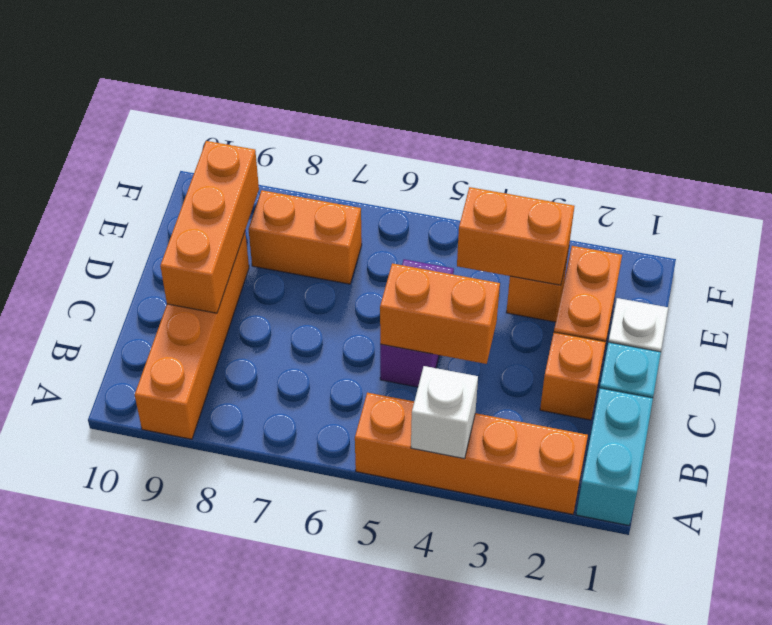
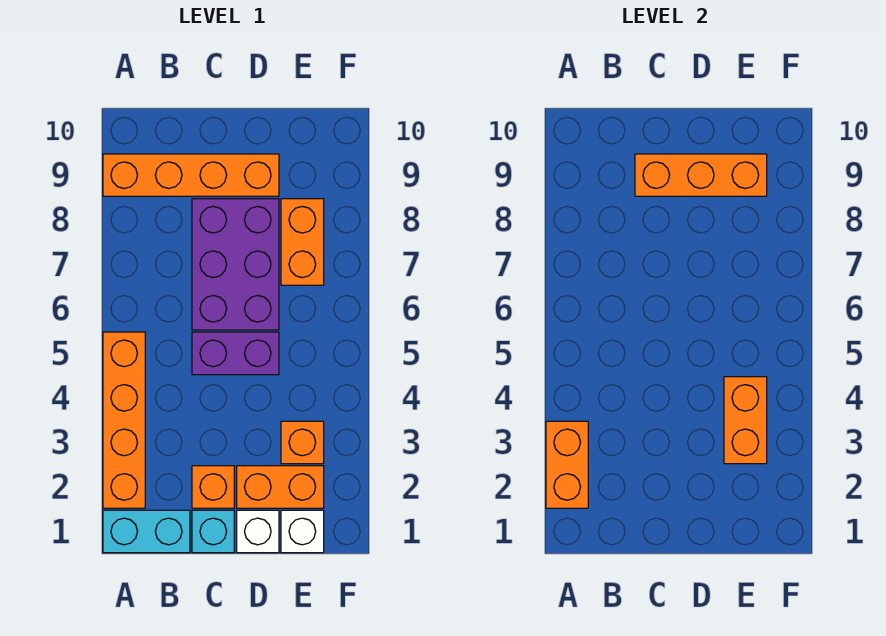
white brick A4 level 2 -> white brick E1 level 1
orange brick C4:C5 level 2 -> orange brick A2:A3 level 2
none -> purple brick C6:D8 level 1

